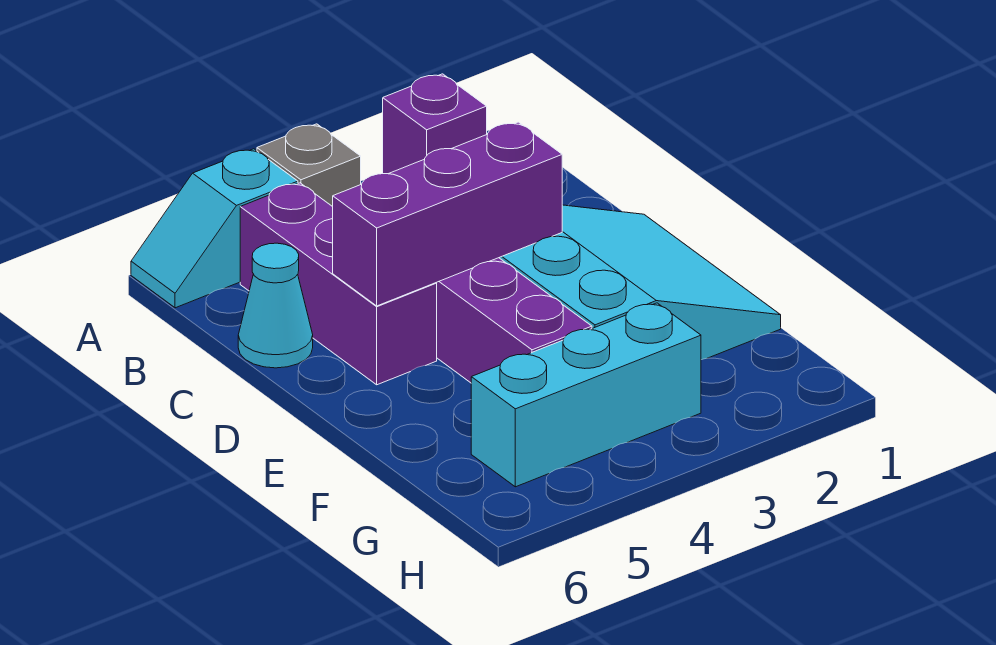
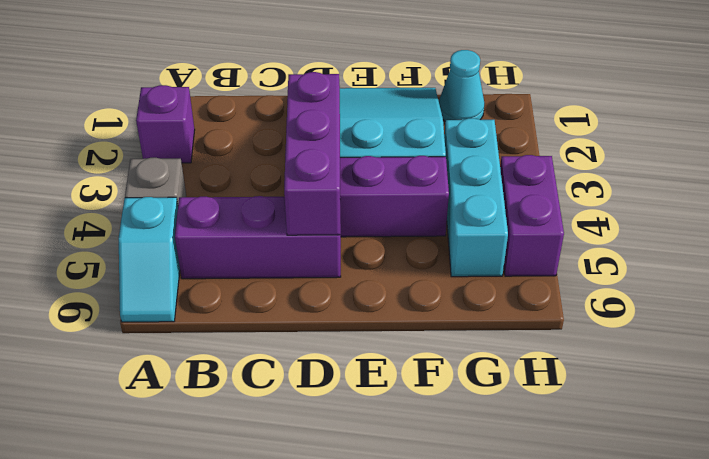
cyan cone C6 level 1 -> cyan cone G1 level 1
none -> purple brick H4:H5 level 1

